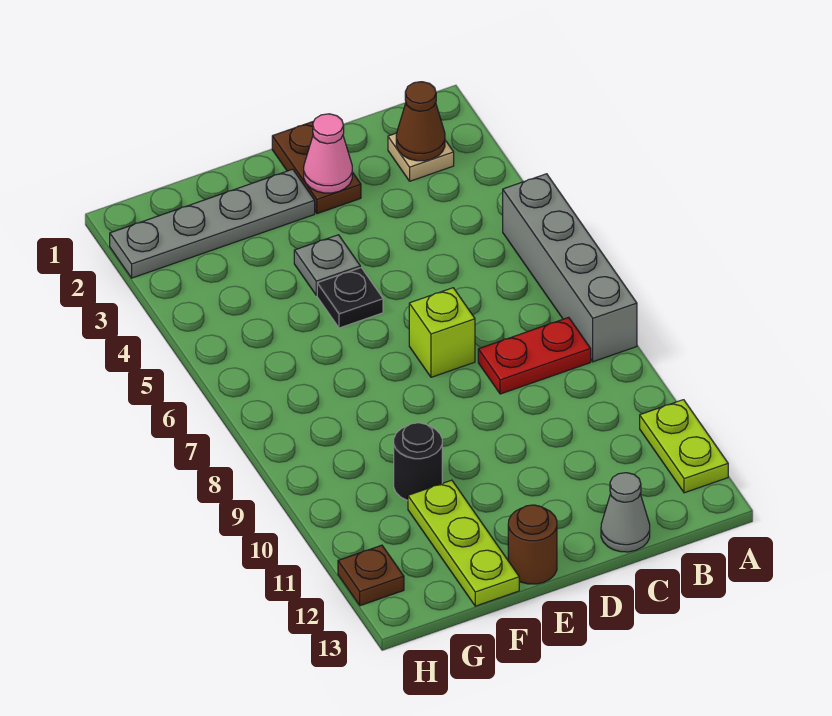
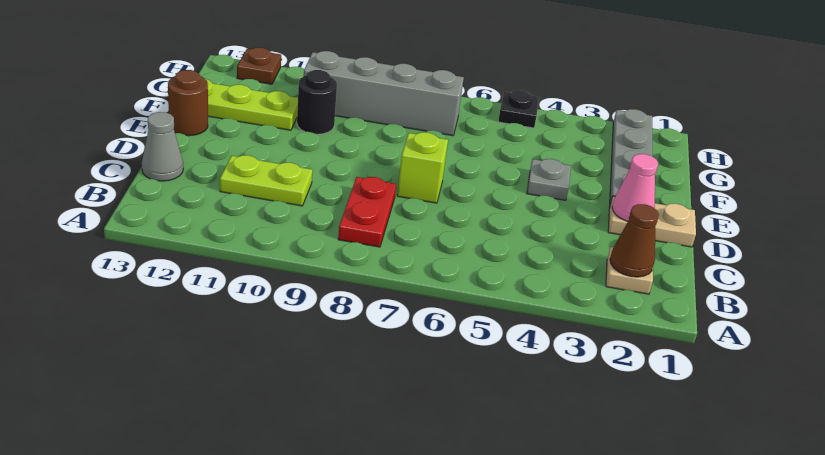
grey brick A5:A8 level 1 -> grey brick G7:G10 level 1
lime plate A11:A12 level 1 -> lime plate C10:C11 level 1
brown plate D1:D2 level 1 -> tan plate D1:D2 level 1
black plate E5 level 1 -> black plate H5 level 1

